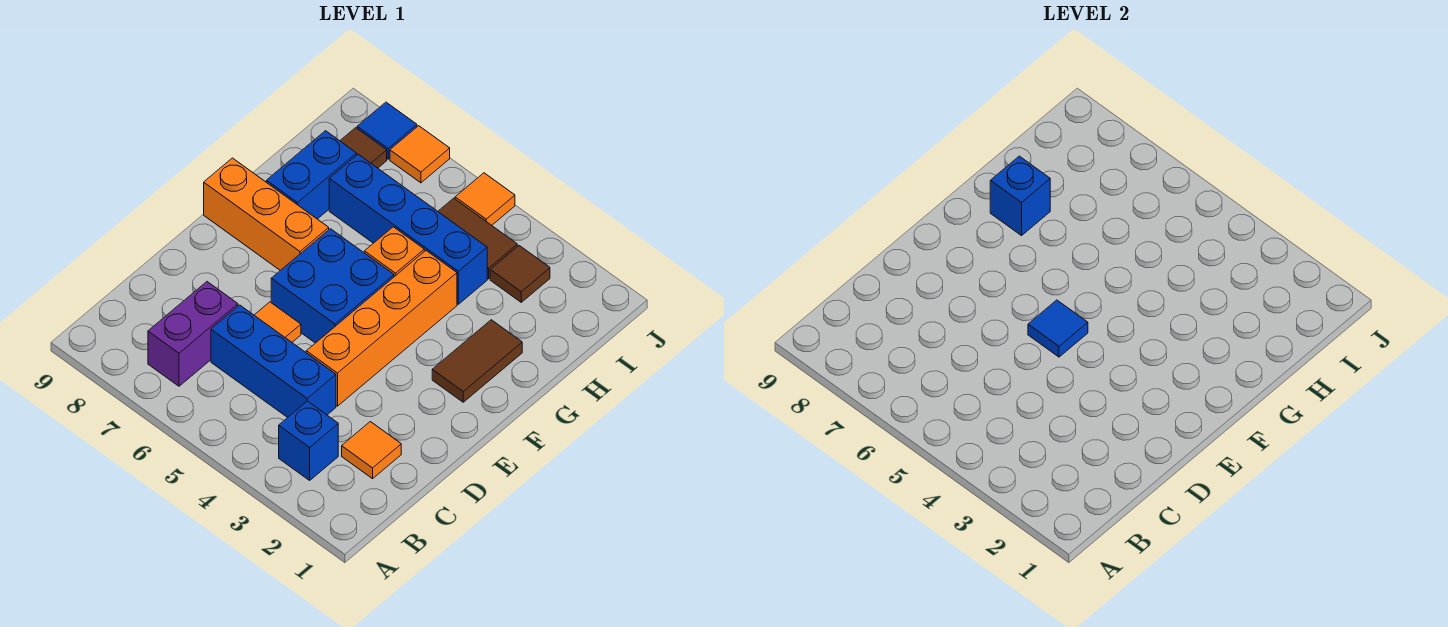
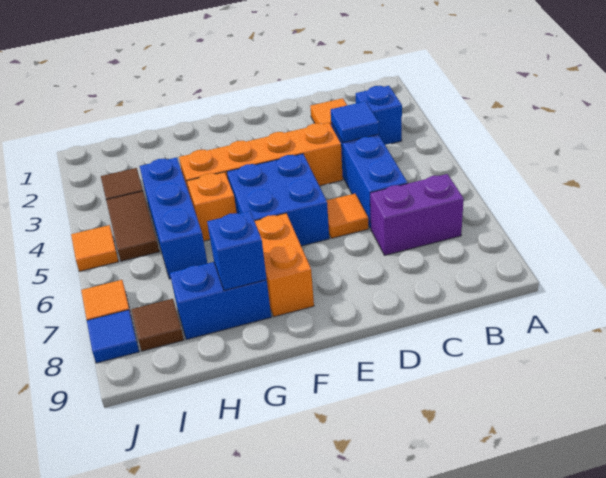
blue tile E5 level 2 -> blue tile C4 level 2
brown tile F2:G2 level 1 -> none
orange brick F7:F9 level 1 -> orange brick F7:F8 level 1
blue brick H4:H7 level 1 -> blue brick H4:H6 level 1

